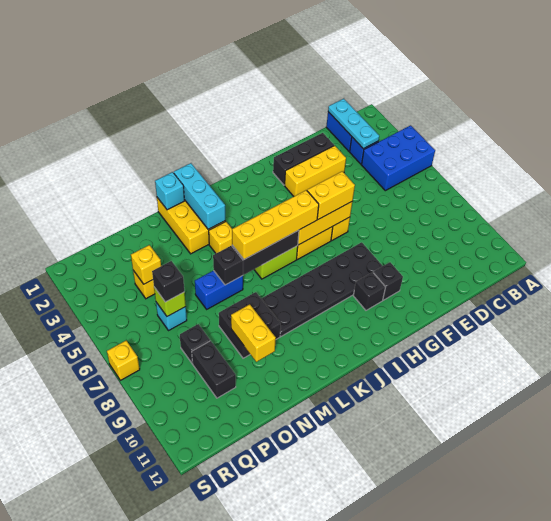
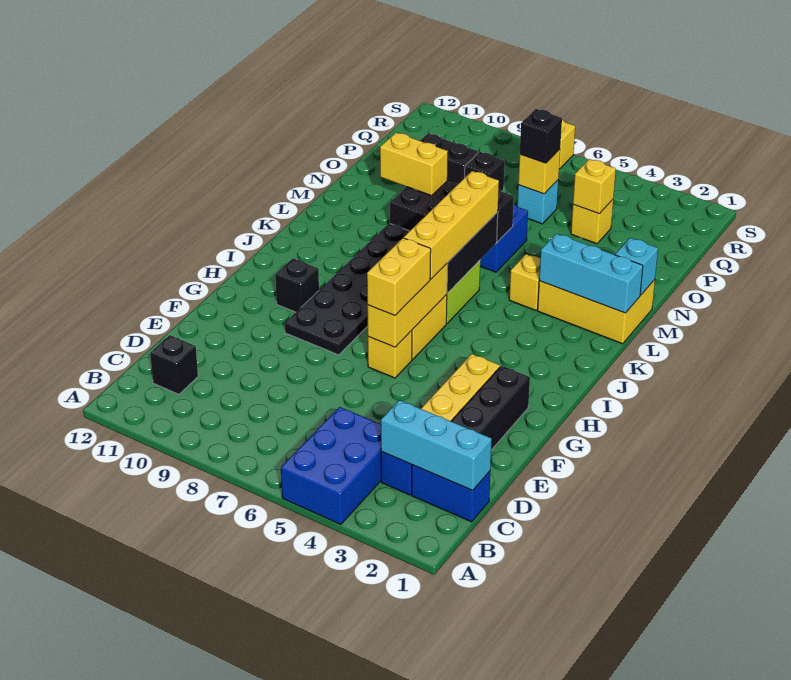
cyan plate C1:C3 level 2 -> cyan brick C1:C3 level 2
black brick G10 level 1 -> black brick C11 level 1
lime brick P6 level 2 -> yellow brick P6 level 2

